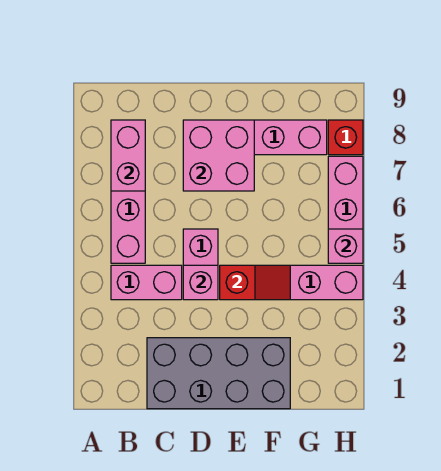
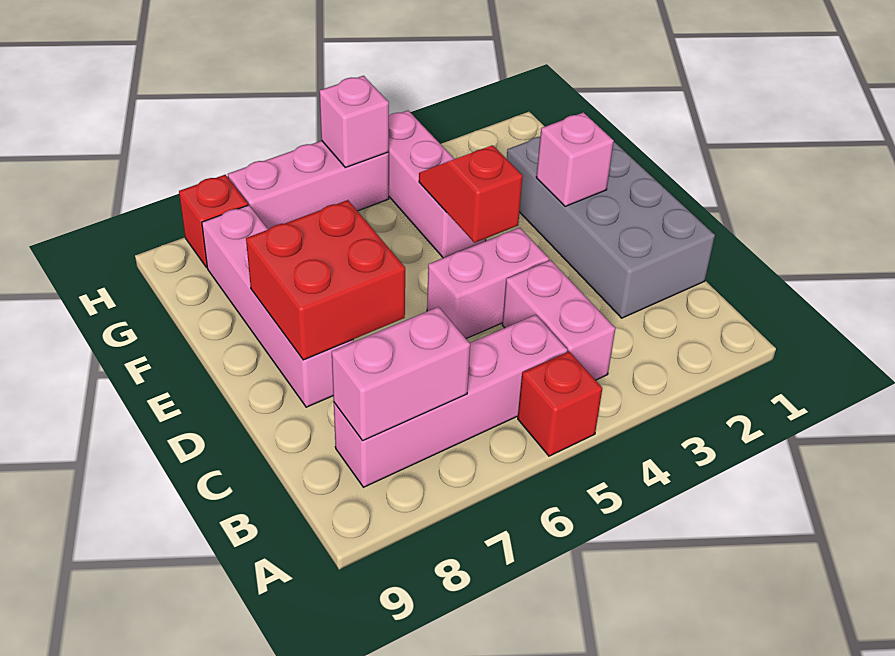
none -> red brick A5 level 1
pink brick D4 level 2 -> pink brick E2 level 2
pink brick D7:E8 level 2 -> red brick D7:E8 level 2

